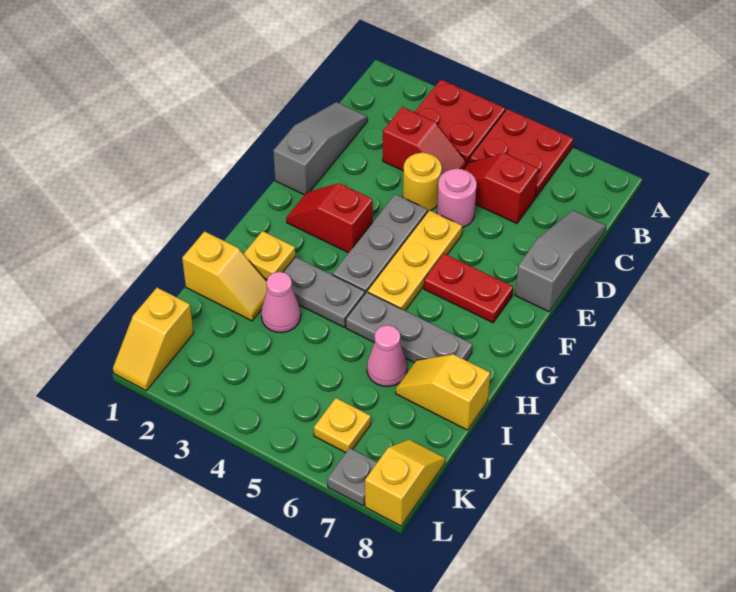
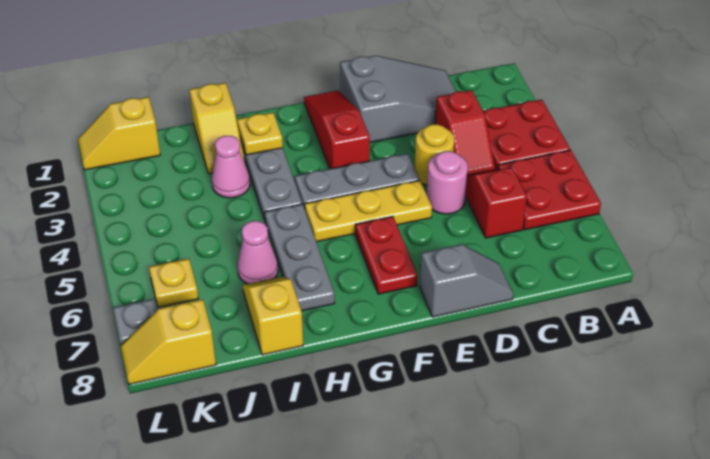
grey slope C1:E1 level 1 top E -> grey slope C1:E2 level 1 top E
grey slope C8:E8 level 1 top E -> grey slope D8:E8 level 1 top E
red slope F2:F3 level 1 top 3 -> red slope F1:F3 level 1 top 3
yellow slope K8:L8 level 1 top L -> yellow slope K8:L8 level 1 top K

